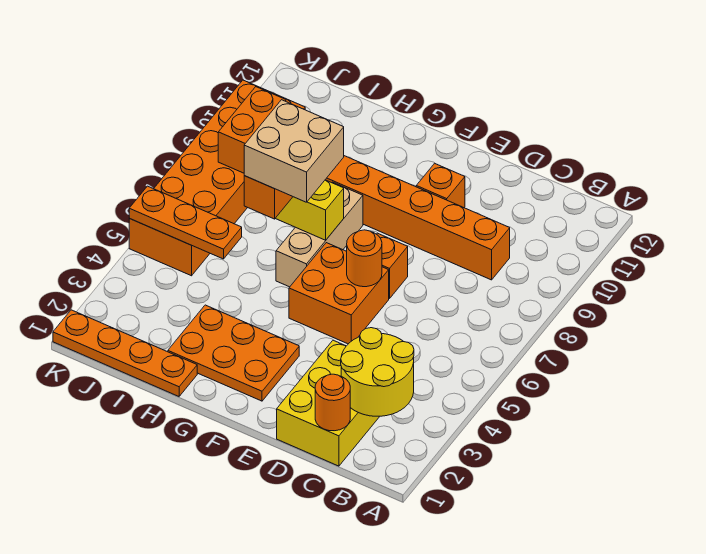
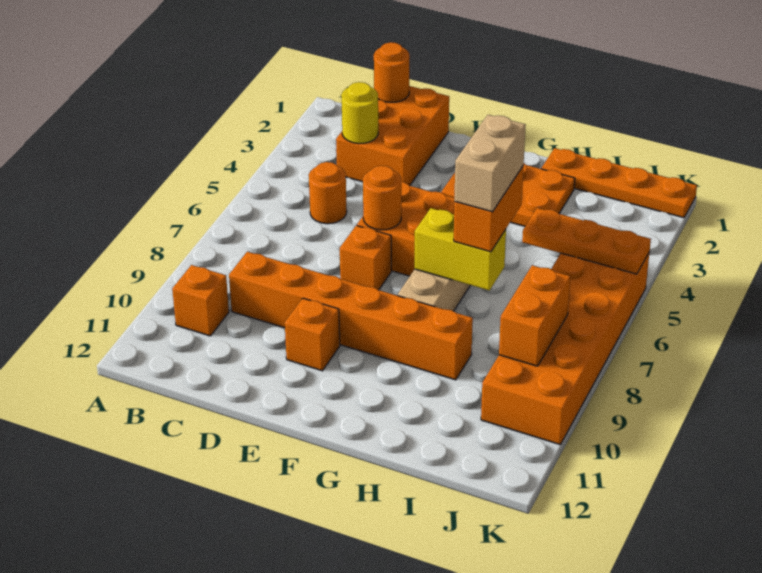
yellow round brick B2:C3 level 2 -> yellow round brick C3 level 2
none -> orange brick B10 level 1
yellow brick C1:D3 level 1 -> orange brick C1:D3 level 1
none -> orange round brick C5 level 1
tan brick G6:H7 level 4 -> tan brick H6:H7 level 4

